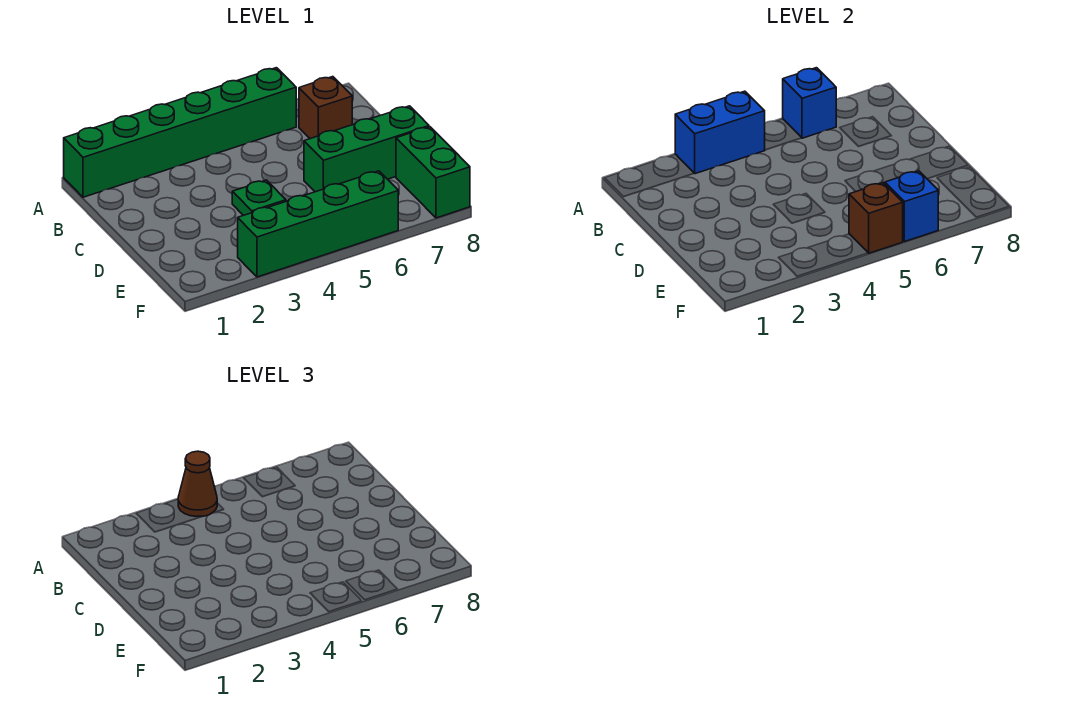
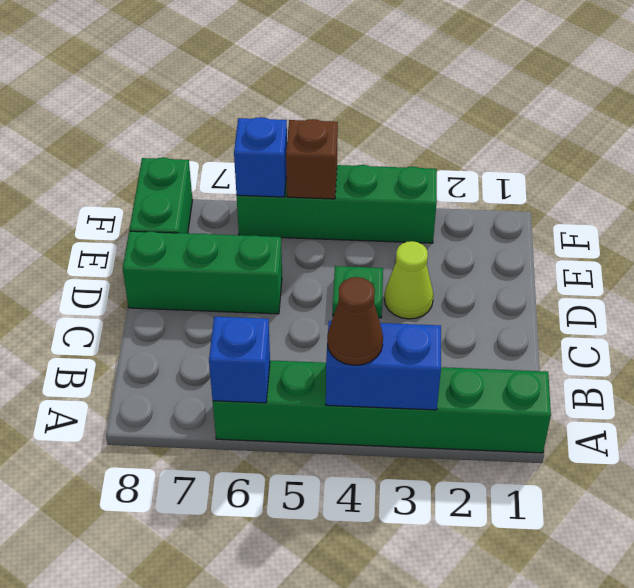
brown brick B7 level 1 -> none
none -> lime cone D3 level 1

